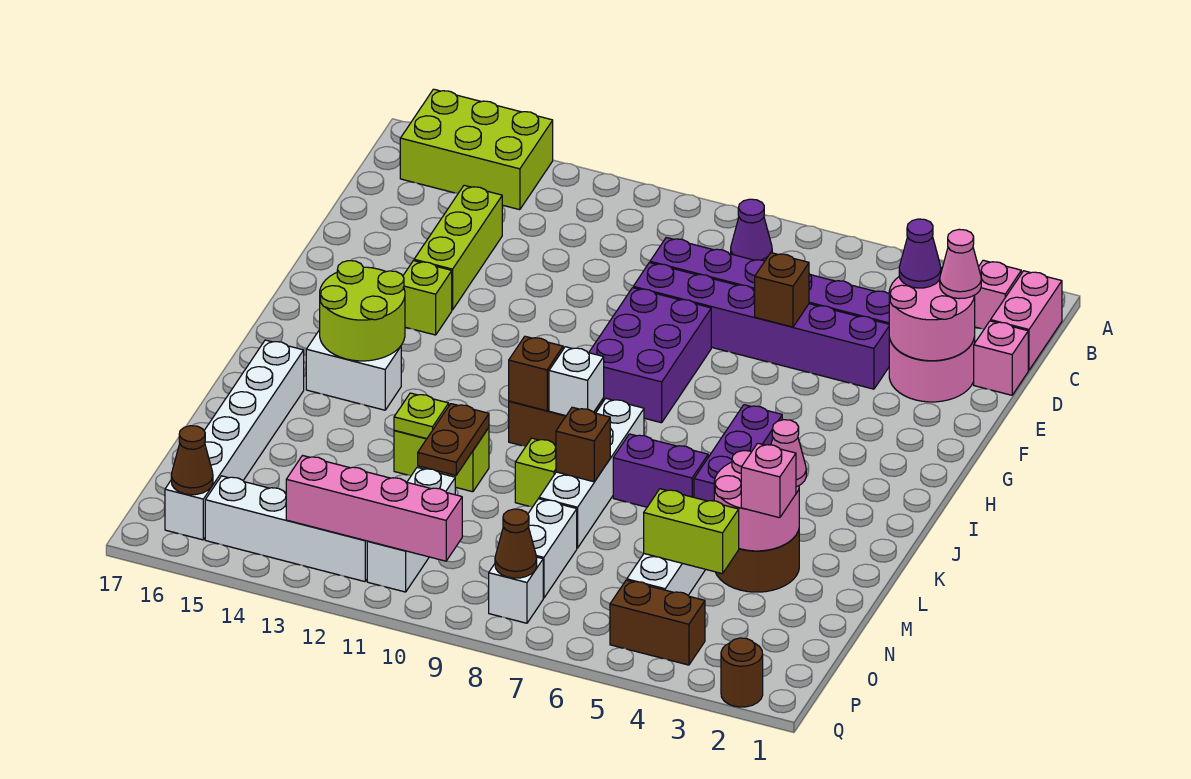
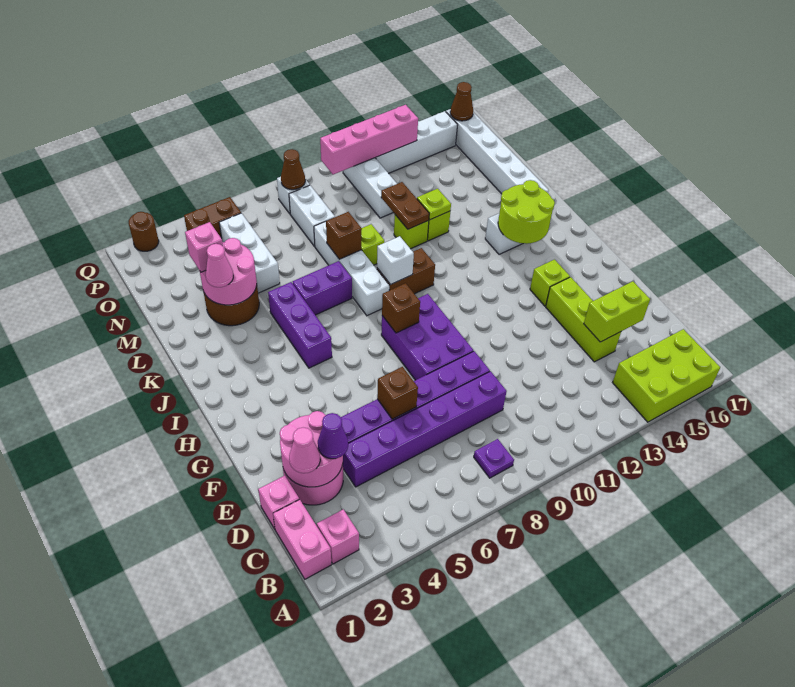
purple cone B8 level 1 -> purple plate B8 level 1
brown brick J10 level 2 -> brown brick H8 level 2
lime brick N4:N5 level 2 -> lime brick D14:D15 level 2

